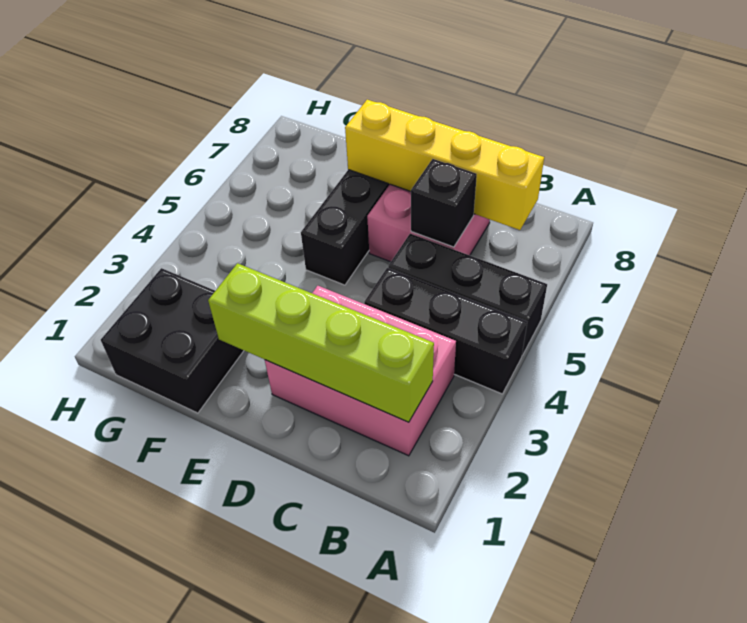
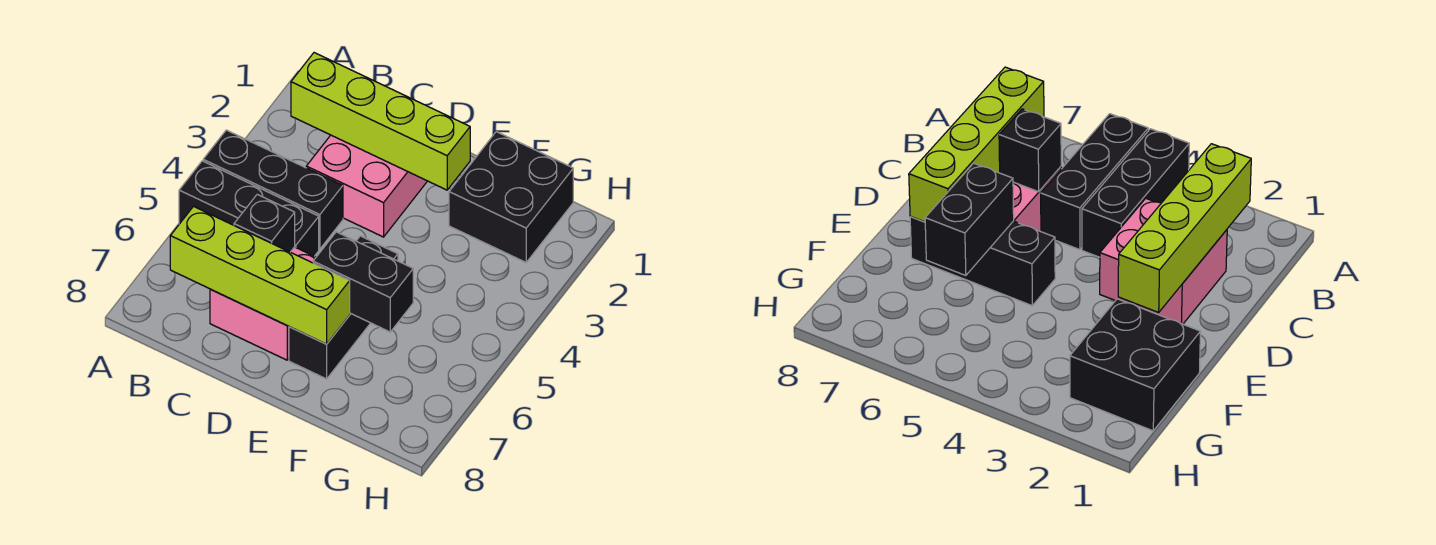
pink brick B2:D3 level 1 -> pink brick C2:D3 level 1
yellow brick B7:E7 level 2 -> lime brick B7:E7 level 2
none -> black brick E6:F6 level 2

